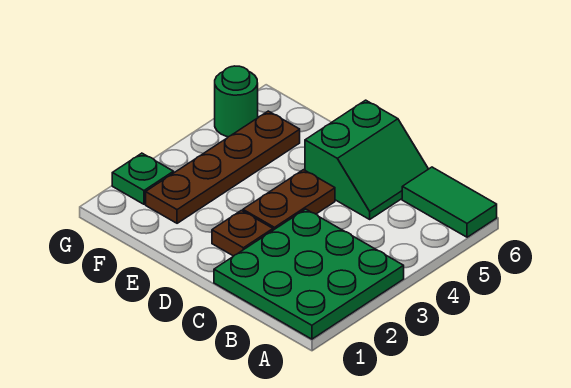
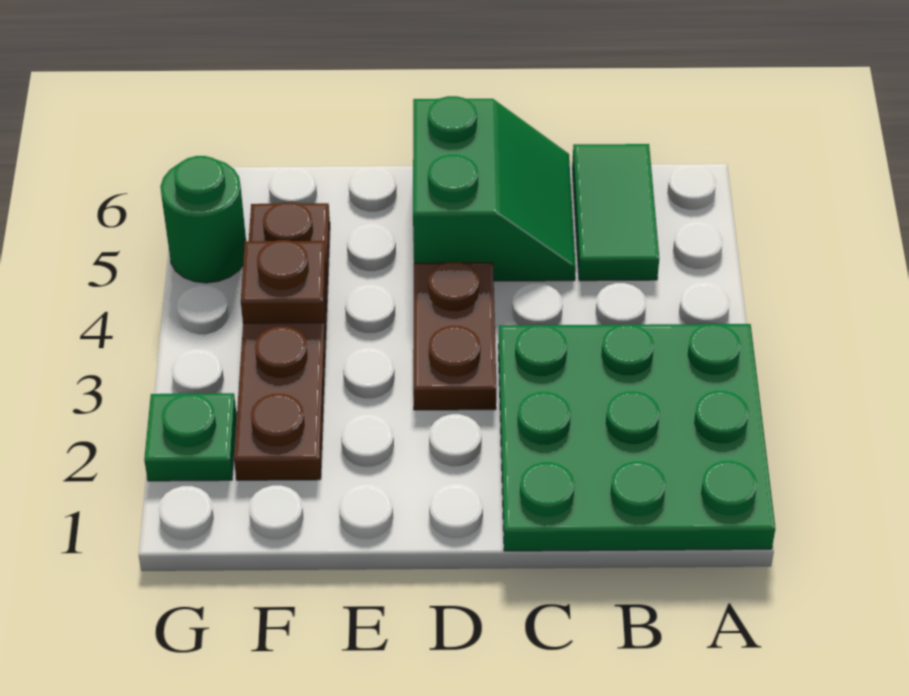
green tile A6:B6 level 1 -> green tile B5:B6 level 1
brown plate D2 level 1 -> brown plate F4 level 2

